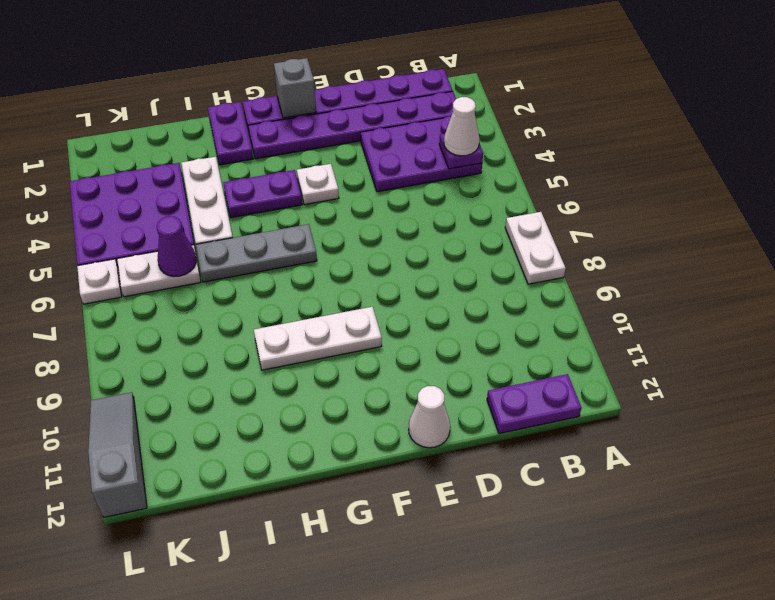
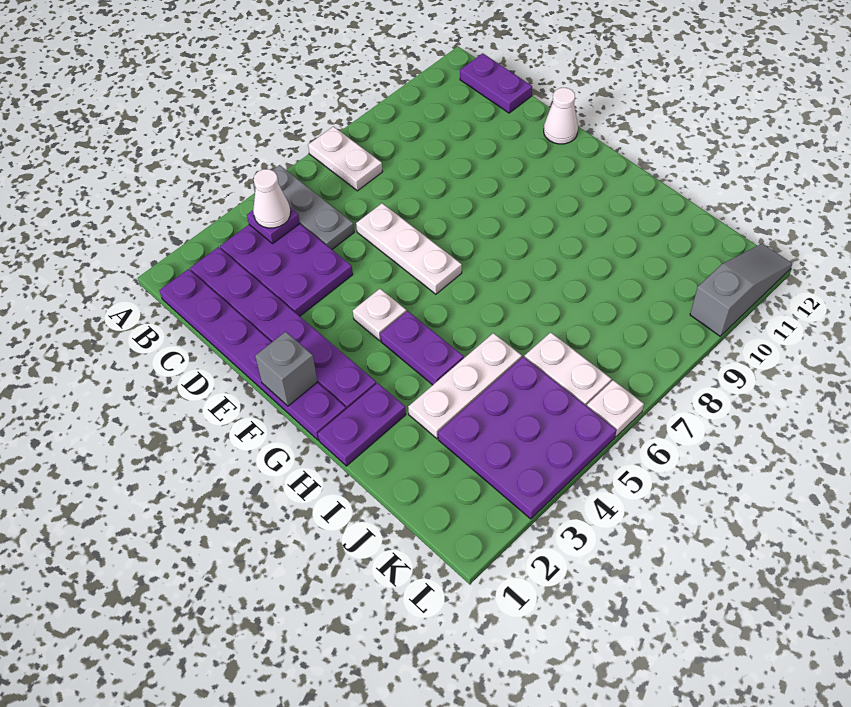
white plate A7:A8 level 1 -> white plate A7:B7 level 1
white plate F9:H9 level 1 -> white plate D6:F6 level 1
grey plate G6:I6 level 1 -> grey plate A5:C5 level 1
purple cone J6 level 2 -> none
grey slope L10:L12 level 1 top 12 -> grey slope L10:L12 level 1 top 10

